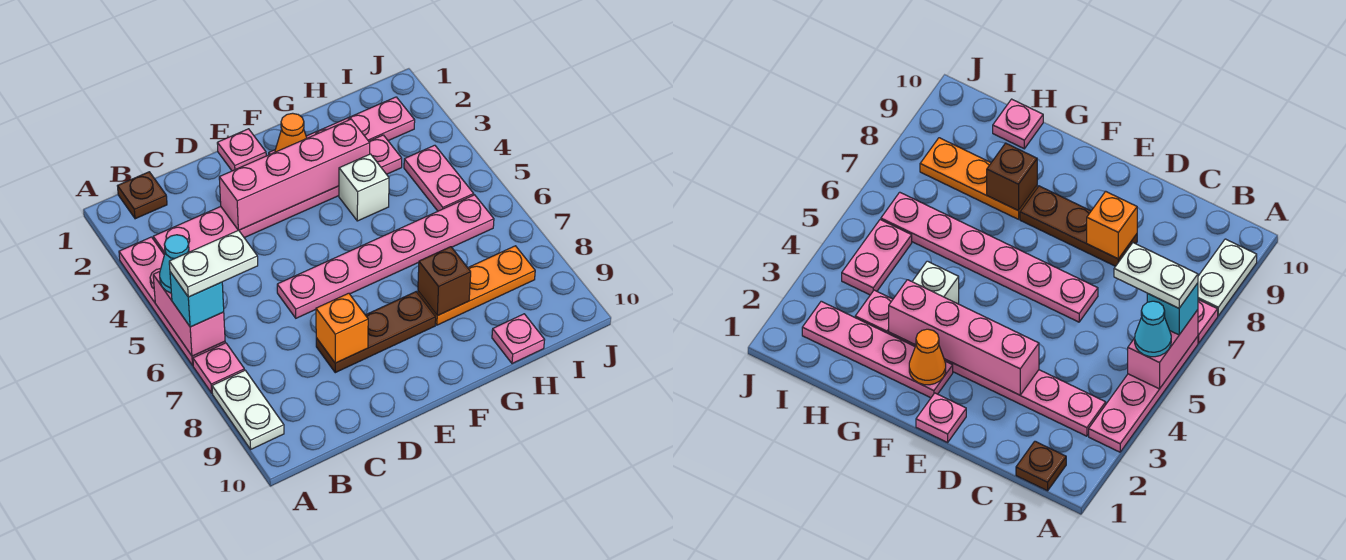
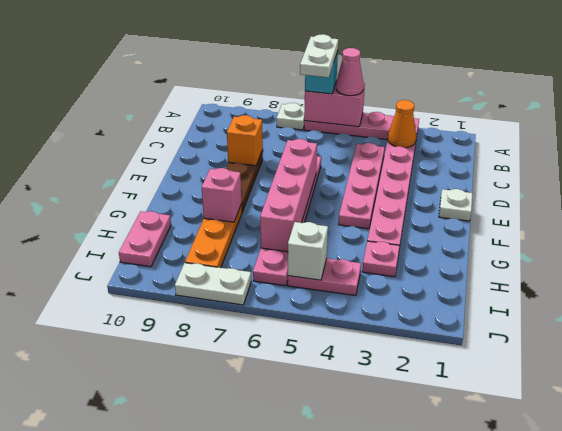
cyan cone A5 level 3 -> pink cone A5 level 3
pink plate A7 level 1 -> white plate A7 level 1
white plate A8:A9 level 1 -> white plate J7:J8 level 1
brown plate B1 level 1 -> none
pink brick D3:G3 level 2 -> pink brick E6:H6 level 2
pink plate E1 level 1 -> white plate E1 level 1
pink plate F2:I2 level 1 -> pink plate C4:F4 level 1
orange cone F2 level 2 -> orange cone B3 level 2
white brick G4 level 1 -> white brick I5 level 2
brown brick G8 level 2 -> pink brick G8 level 2
pink plate H10 level 1 -> pink plate H10:I10 level 1

